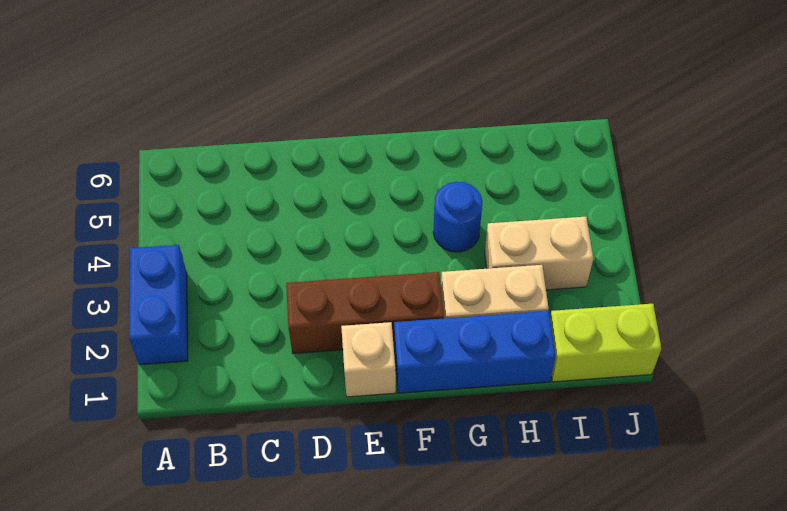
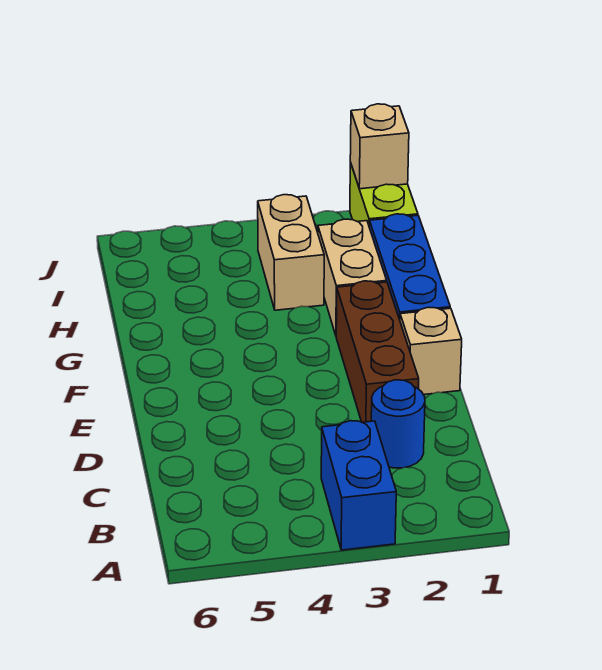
blue brick A2:A3 level 1 -> blue brick A3:B3 level 1
blue round brick G4 level 1 -> blue round brick C2 level 1
none -> tan brick J1 level 2

